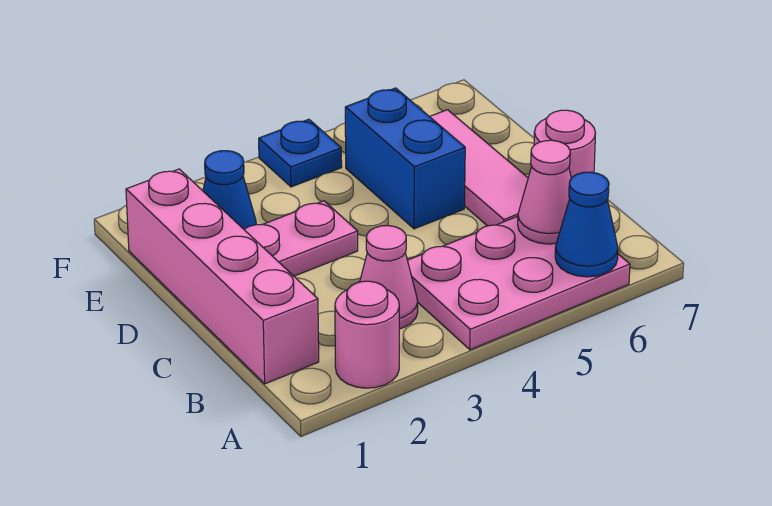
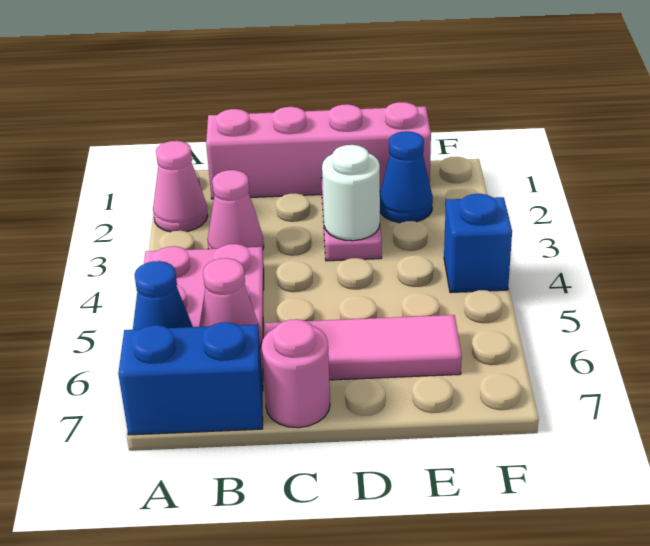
pink round brick A2 level 1 -> pink cone A2 level 1
none -> white round brick D3 level 2
blue brick D5:E5 level 1 -> blue brick A7:B7 level 1
blue plate F4 level 1 -> blue brick F4 level 1

